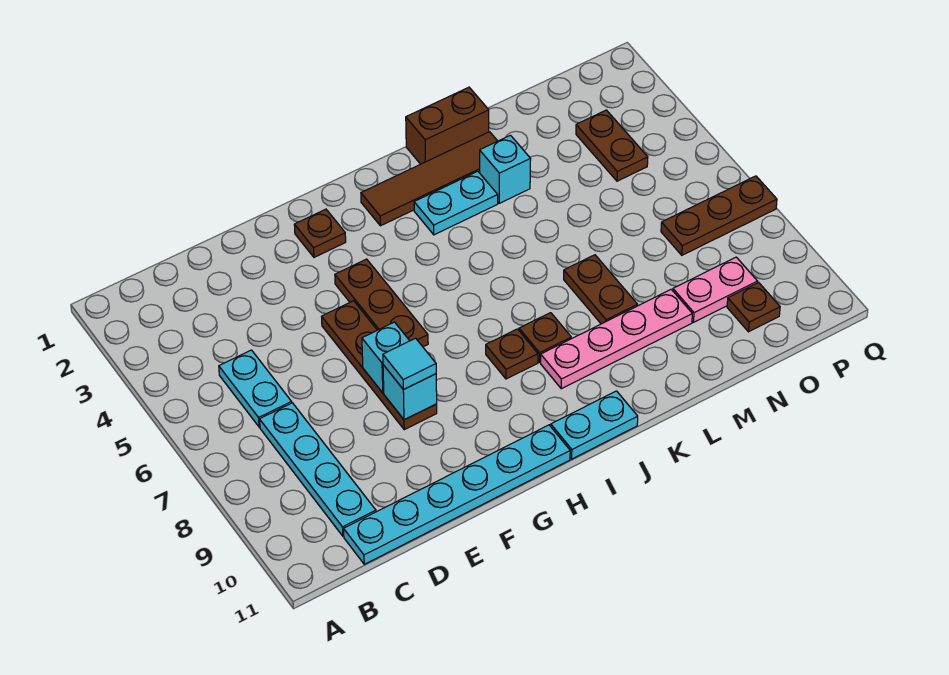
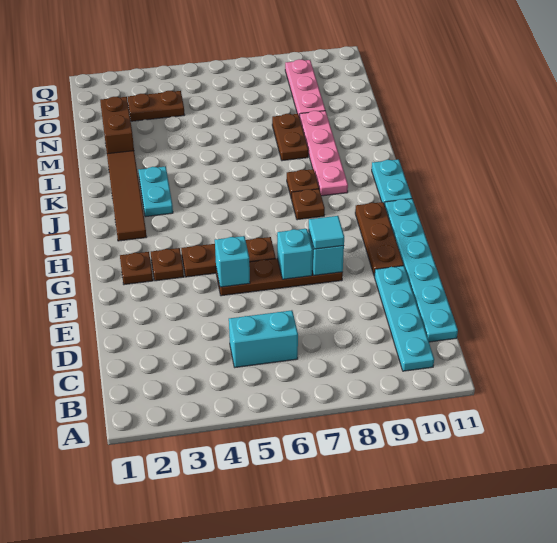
cyan plate C5:C6 level 1 -> cyan brick C5:C6 level 1
cyan plate C7:C10 level 1 -> cyan plate B10:E10 level 1
brown brick K1:L1 level 1 -> brown brick M2:N2 level 1
cyan brick L3 level 1 -> cyan brick F5 level 2
brown plate L7:L8 level 1 -> brown plate L8:M8 level 1
pink plate N9:O9 level 1 -> pink plate N9:P9 level 1
brown plate O7:Q7 level 1 -> brown plate F10:H10 level 1
brown plate O10 level 1 -> brown plate G3 level 1

